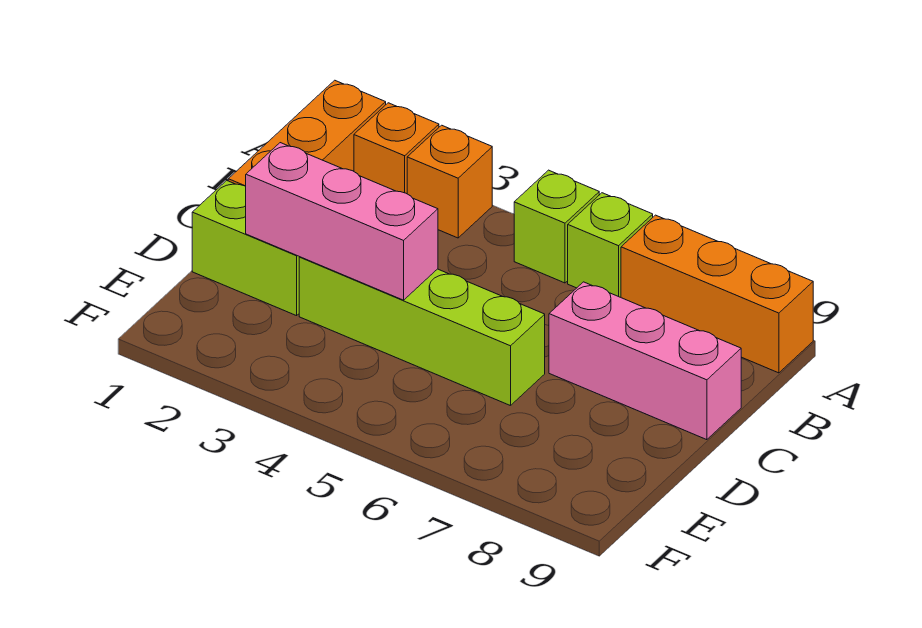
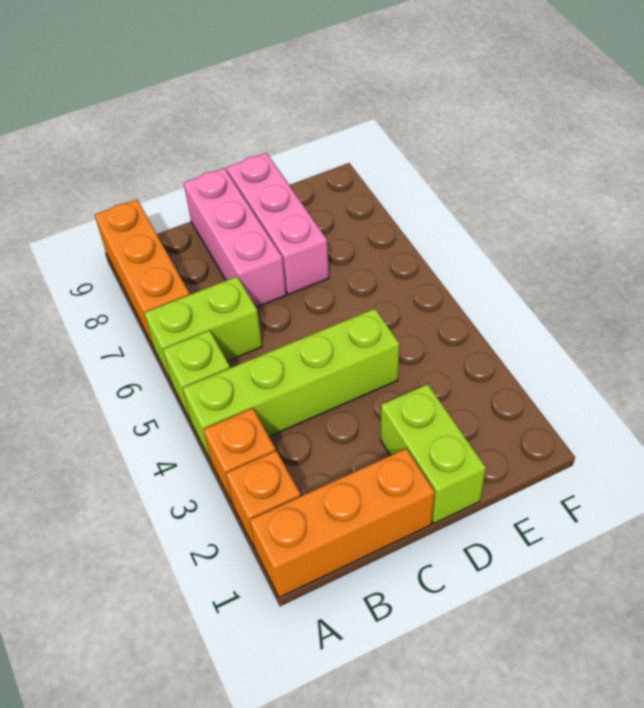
lime brick A6 level 1 -> lime brick A6:B6 level 1
pink brick D2:D4 level 2 -> pink brick D7:D9 level 1
lime brick D3:D6 level 1 -> lime brick A4:D4 level 1

